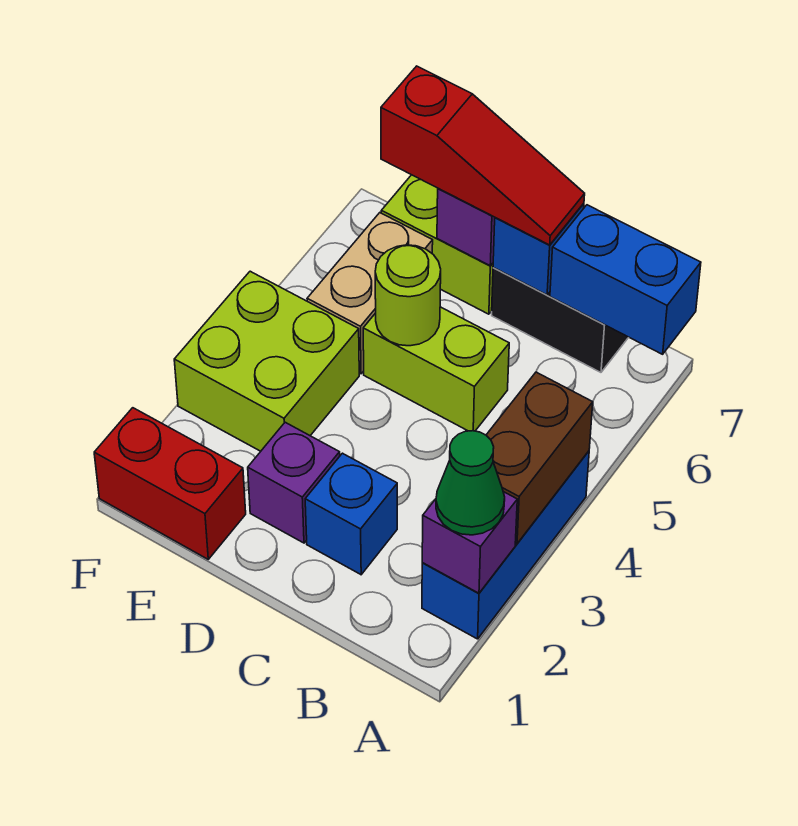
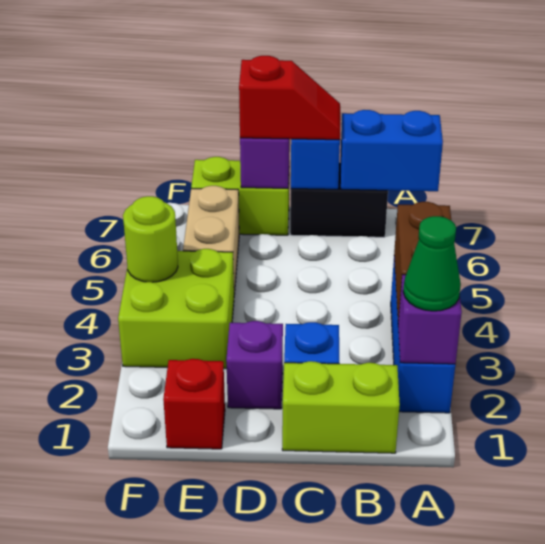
lime brick C5:D5 level 1 -> lime brick B1:C1 level 1
red slope C7:E7 level 3 top E -> red slope C7:D7 level 3 top D
lime round brick D5 level 2 -> lime round brick F4 level 2
red brick E1:F1 level 1 -> red brick E1 level 1

